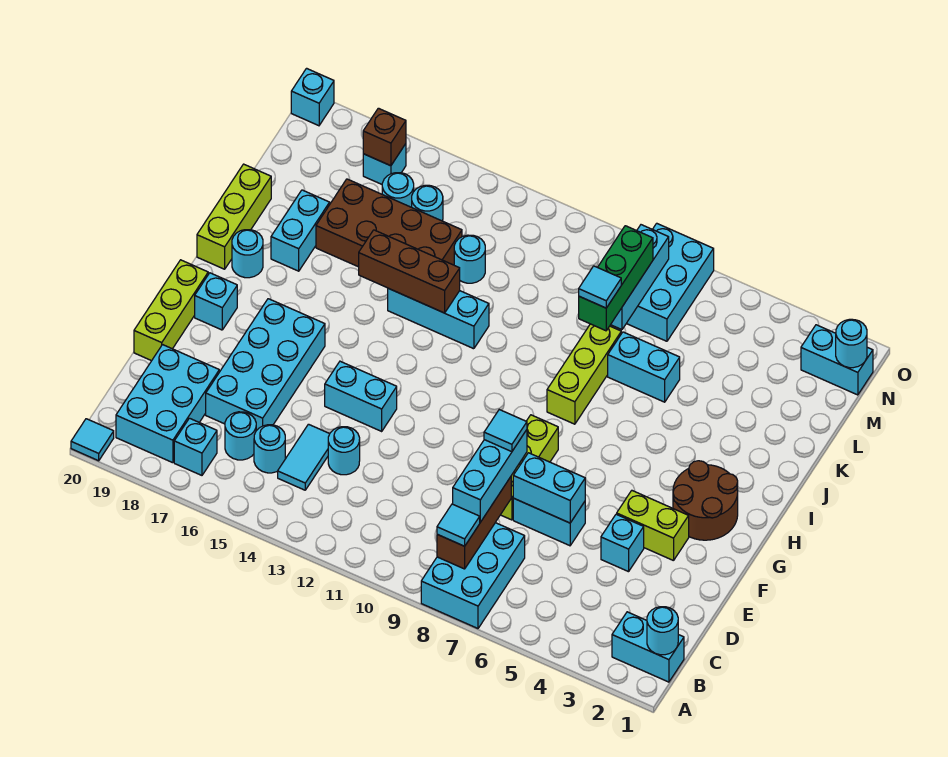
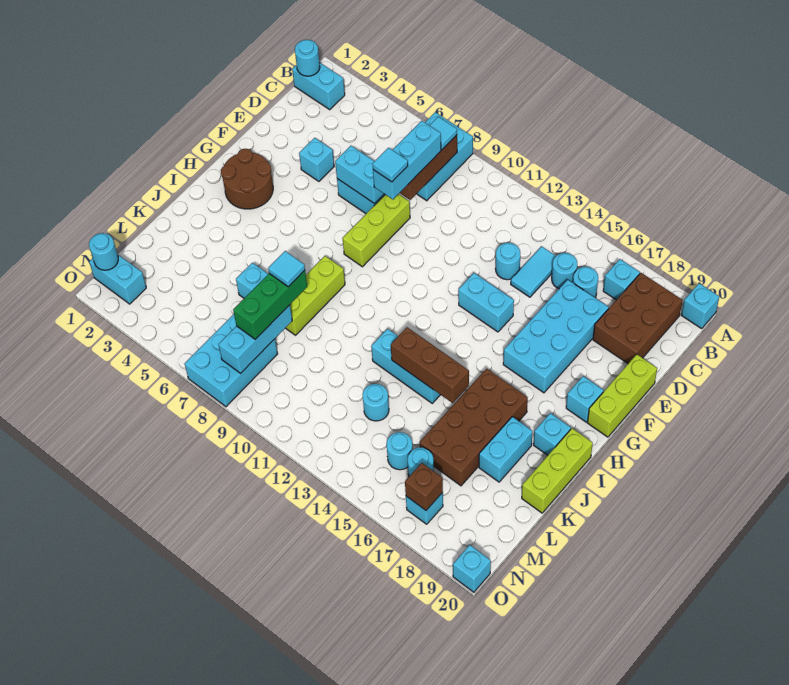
cyan tile A20 level 1 -> cyan brick A20 level 1
cyan brick B18:D19 level 1 -> brown brick B18:D19 level 1
lime brick F3:F4 level 1 -> none
cyan round brick I19 level 1 -> cyan brick I19 level 1
brown brick K14:L17 level 1 -> brown brick I16:L17 level 1

